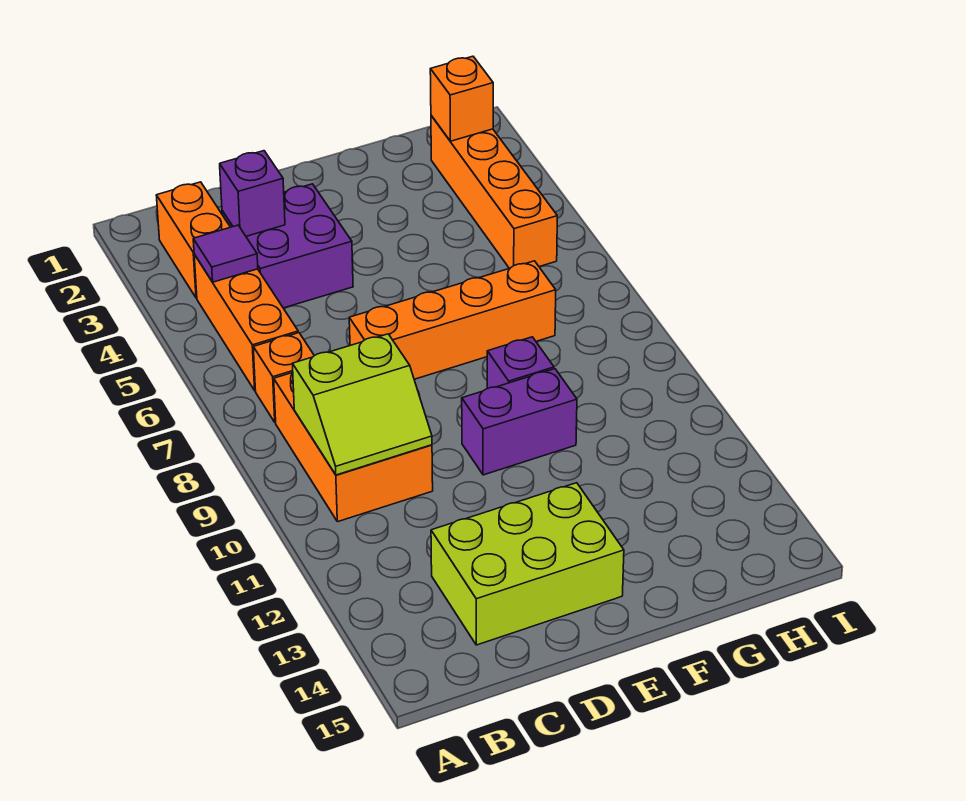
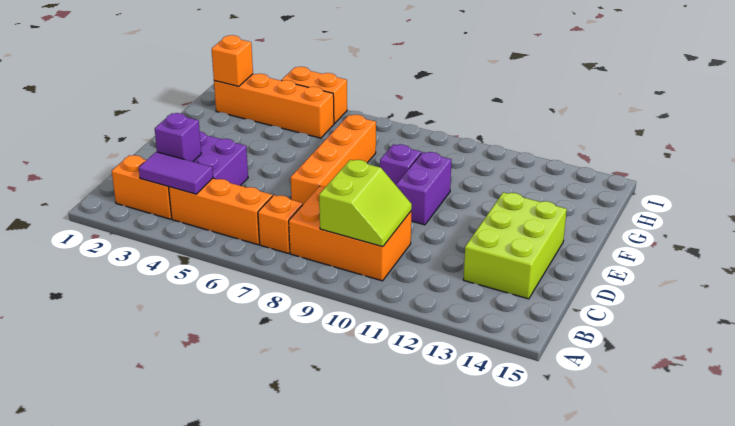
purple tile B4 level 2 -> purple tile B3:B4 level 2
none -> orange brick I4:I5 level 1

